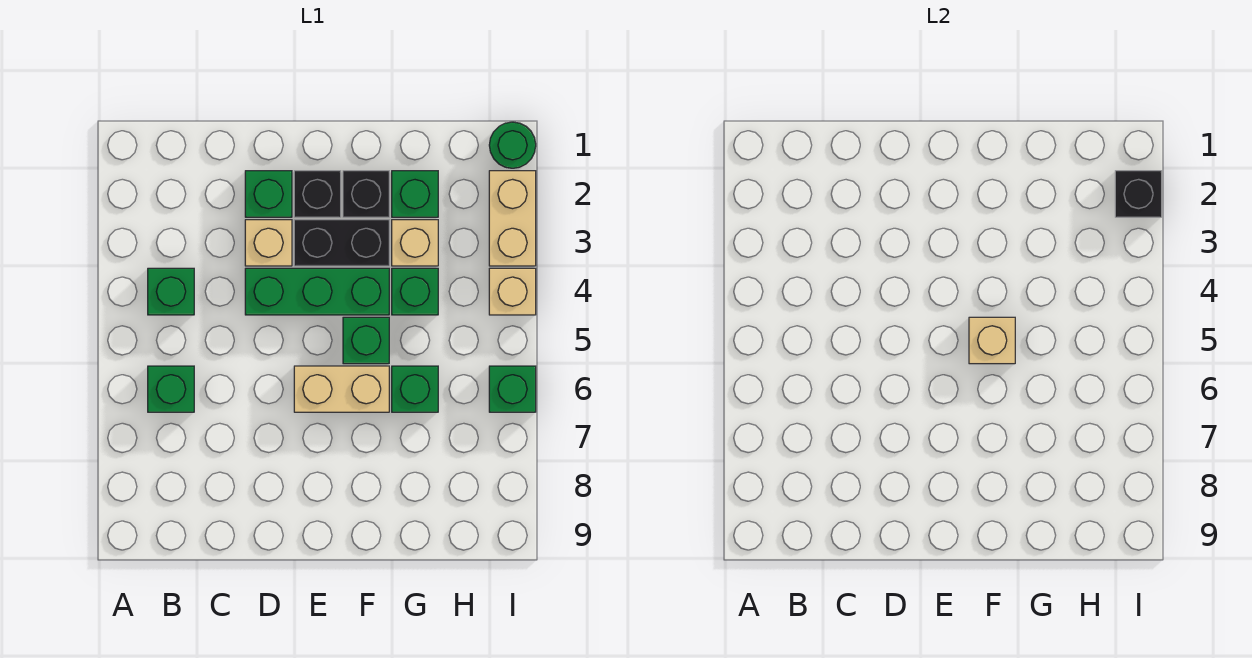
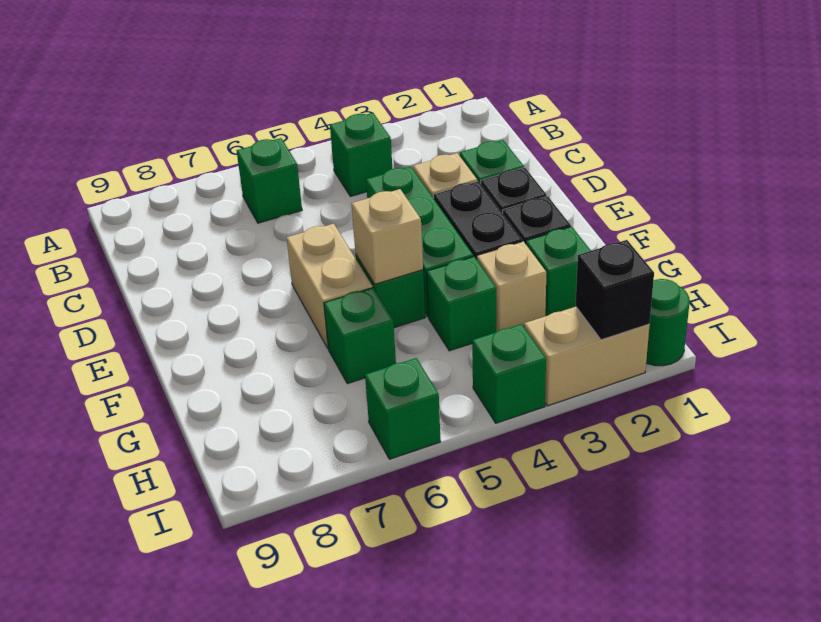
tan brick I4 level 1 -> green brick I4 level 1

